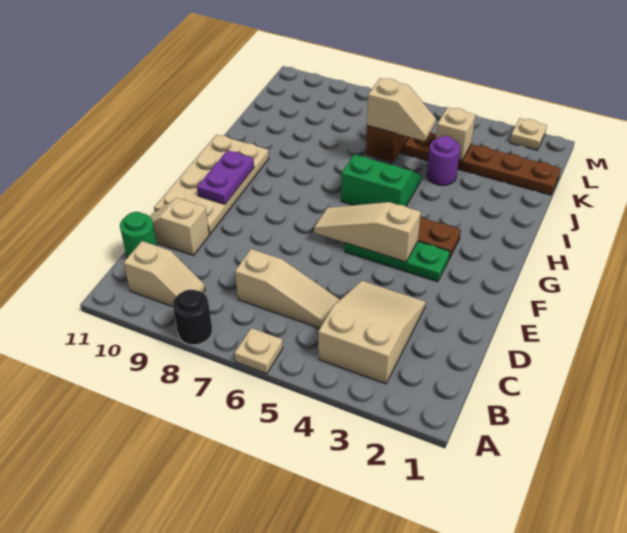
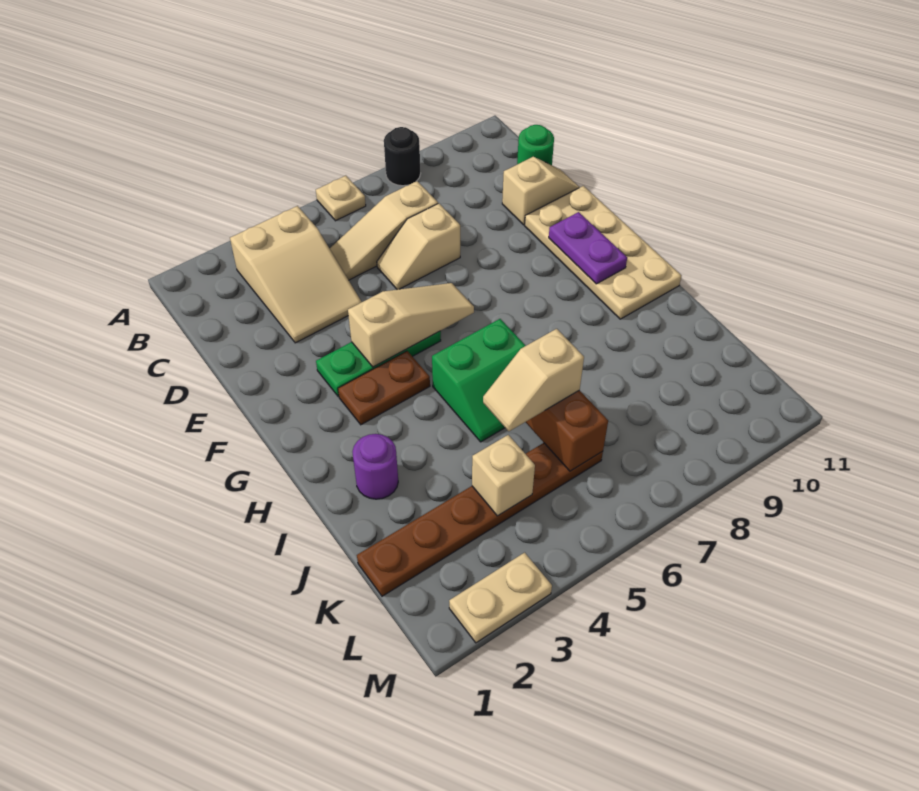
tan slope B9:B10 level 1 top 10 -> tan slope D6:D7 level 1 top 7
purple round brick J4 level 1 -> purple round brick I2 level 1
tan plate M2 level 1 -> tan plate M2:M3 level 1

